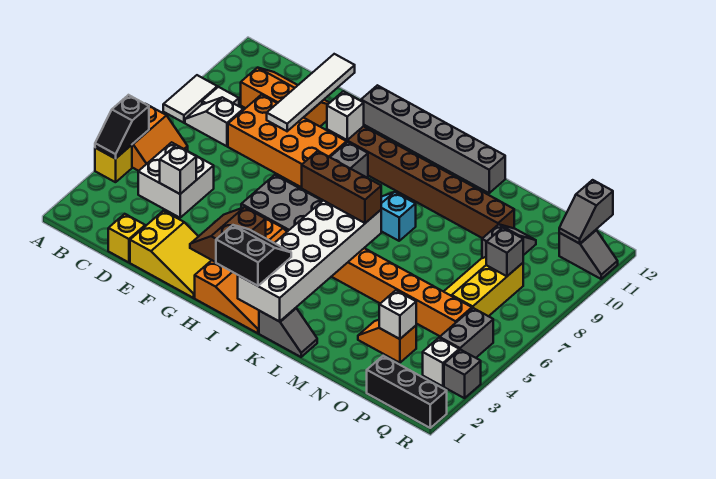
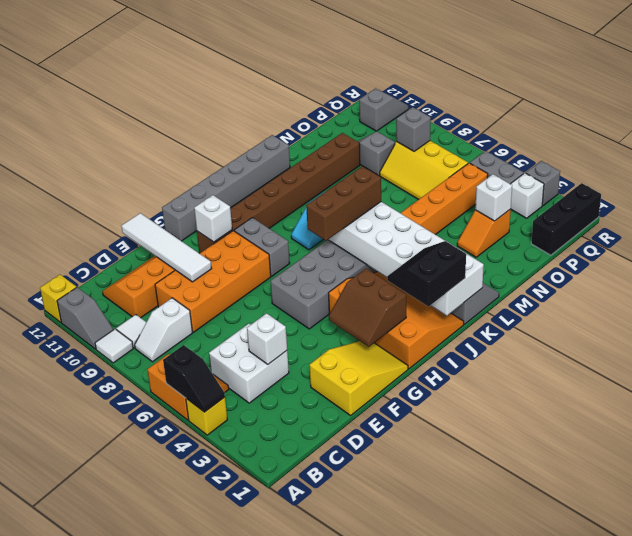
white tile A8:A9 level 1 -> white tile A9 level 1
yellow brick D1 level 1 -> yellow brick A12 level 1
grey slope Q11:Q12 level 2 top 12 -> grey slope A10:A11 level 1 top 11

